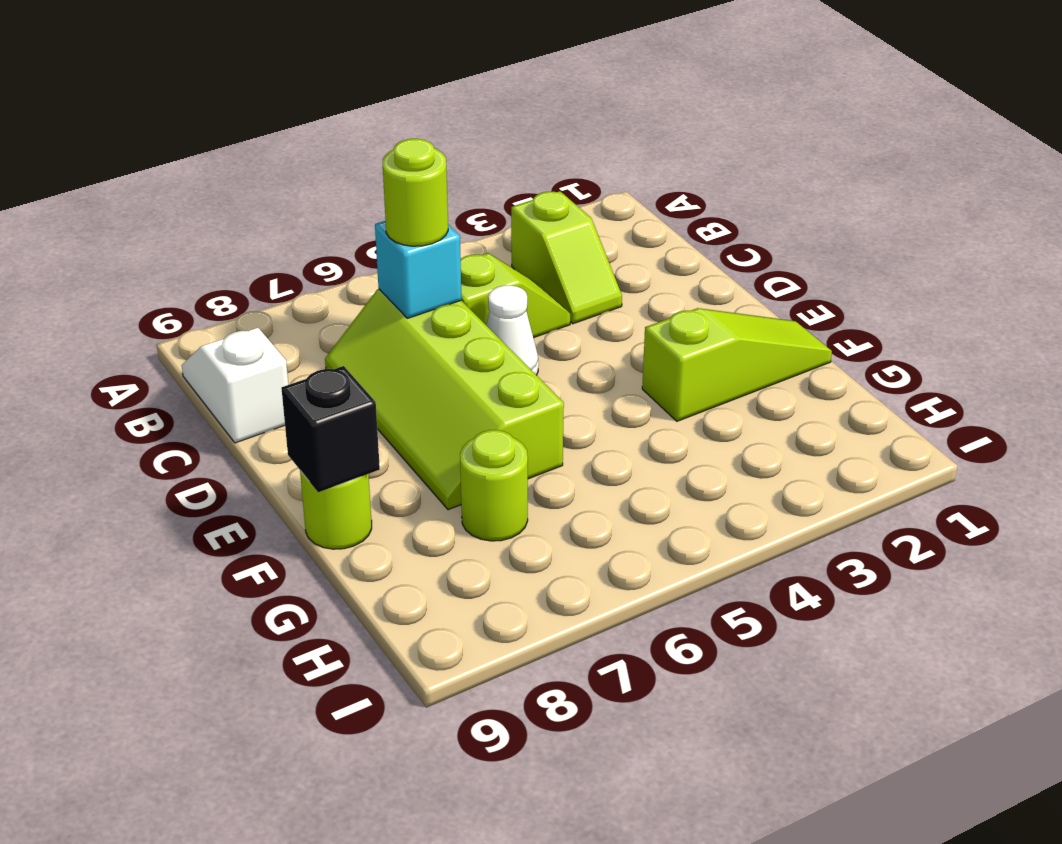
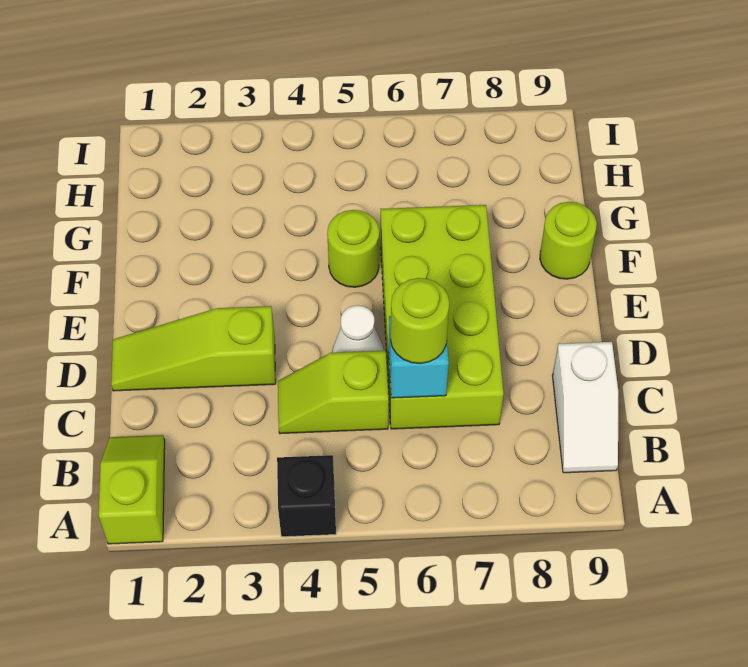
lime slope B3:C3 level 1 top B -> lime slope A1:B1 level 1 top A
lime slope C6:F7 level 1 top 6 -> lime brick C6:F7 level 1
lime slope F1:F3 level 1 top 3 -> lime slope D1:D3 level 1 top 3
black brick F9 level 2 -> black brick A4 level 1
lime round brick G7 level 1 -> lime round brick F5 level 1

